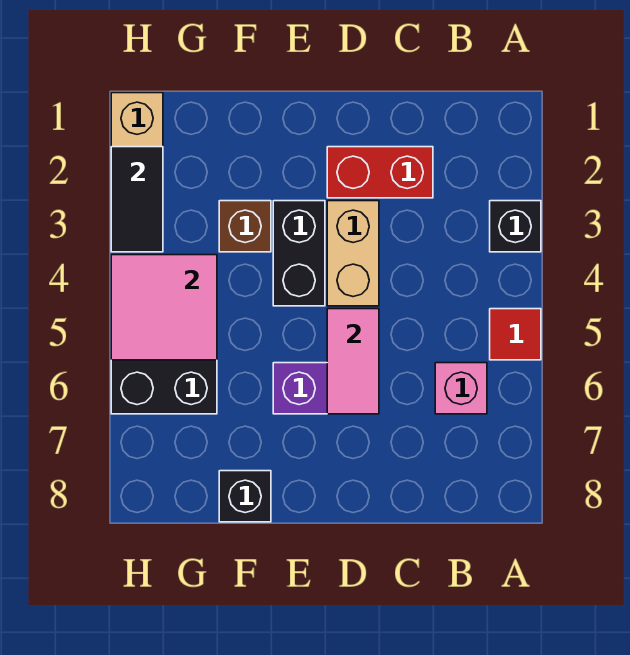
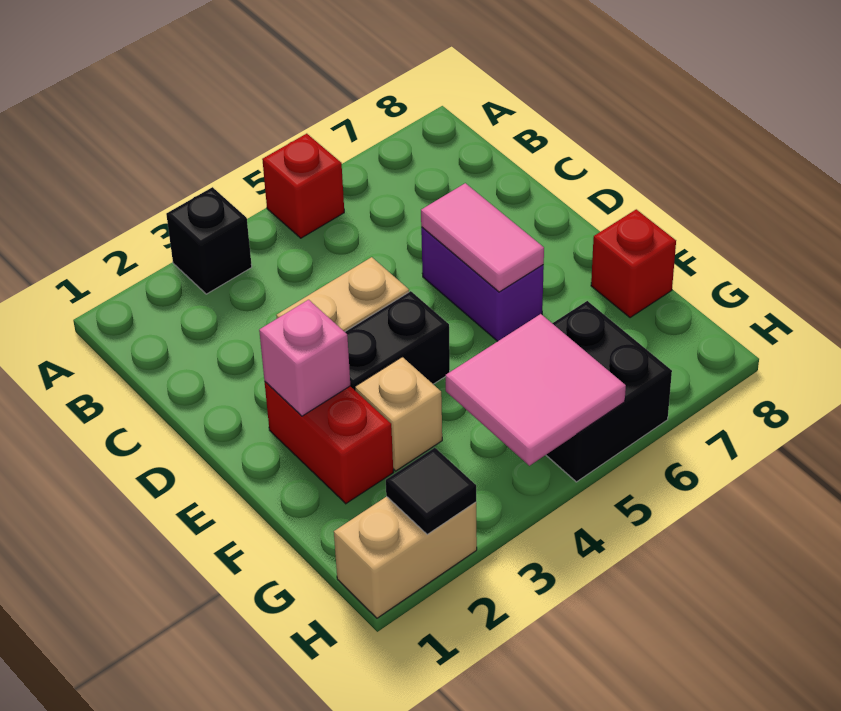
red tile A5 level 1 -> red brick A5 level 1
pink brick B6 level 1 -> pink brick E2 level 2
red brick C2:D2 level 1 -> red brick E2:F2 level 1
pink tile D5:D6 level 2 -> pink tile D6:E6 level 2
brown brick F3 level 1 -> tan brick F3 level 1
black brick F8 level 1 -> red brick F8 level 1
black tile H2:H3 level 2 -> black tile H2 level 2

